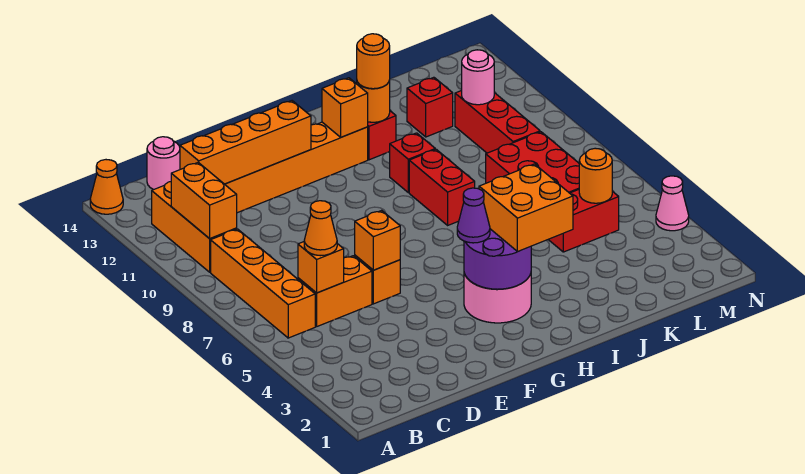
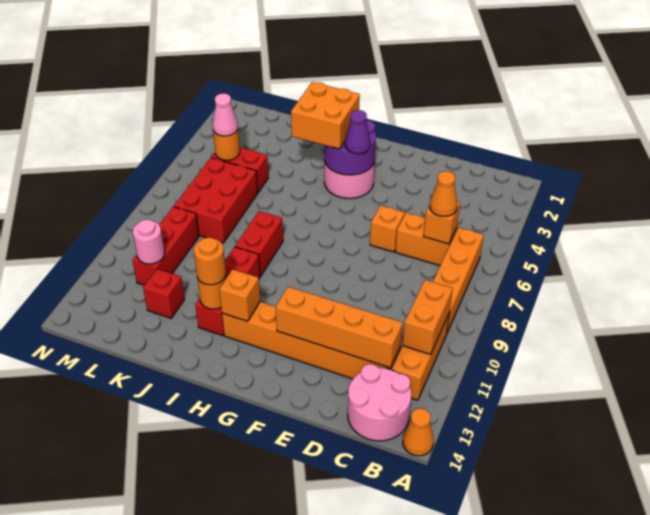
pink round brick C14 level 1 -> pink round brick B13:C14 level 1
orange brick E6 level 2 -> none
pink cone N4 level 1 -> pink cone L5 level 3

